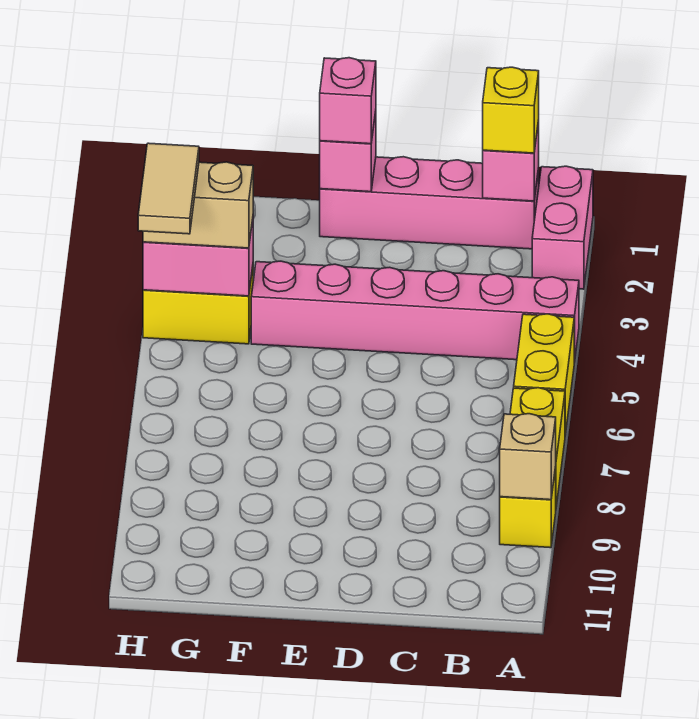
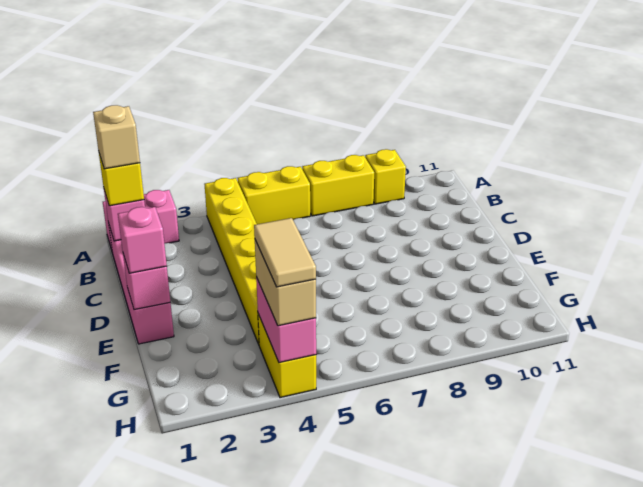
pink brick A4:F4 level 1 -> yellow brick A4:F4 level 1
tan brick A9 level 2 -> tan brick B1 level 4
tan tile H4:H5 level 4 -> tan tile G4:H4 level 4

